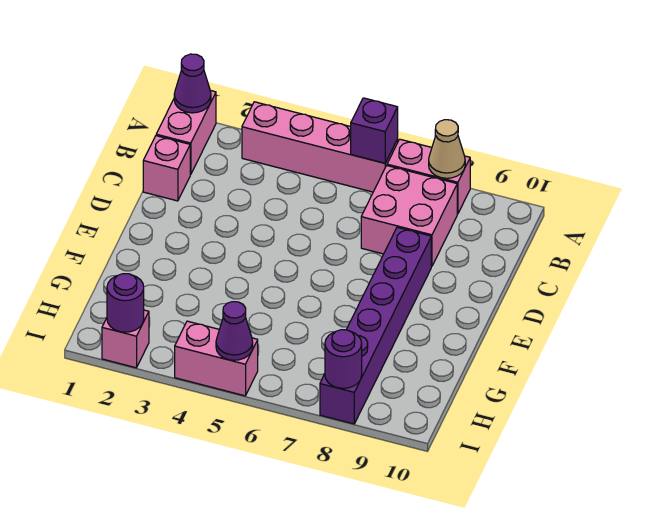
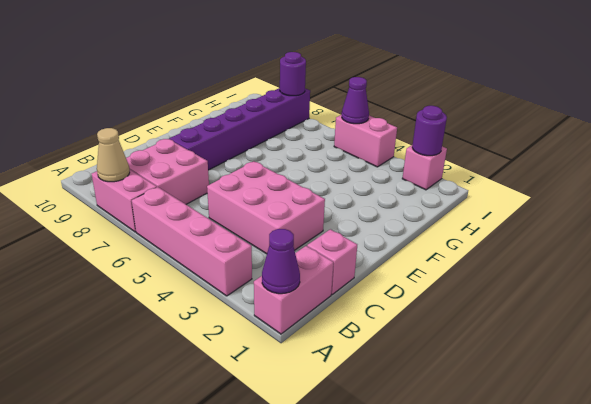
purple brick A6 level 2 -> none
none -> pink brick C3:D5 level 1

